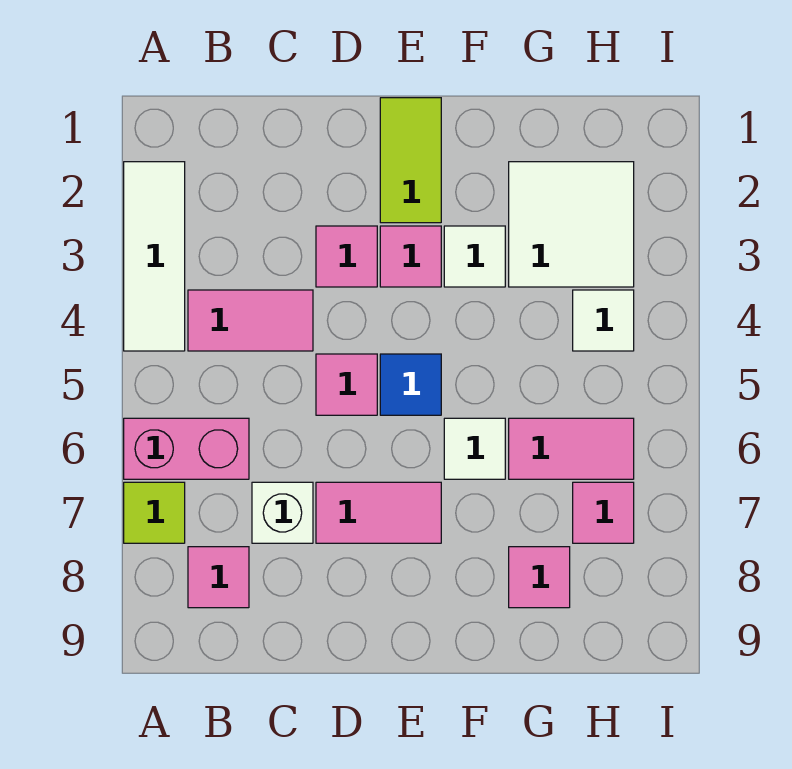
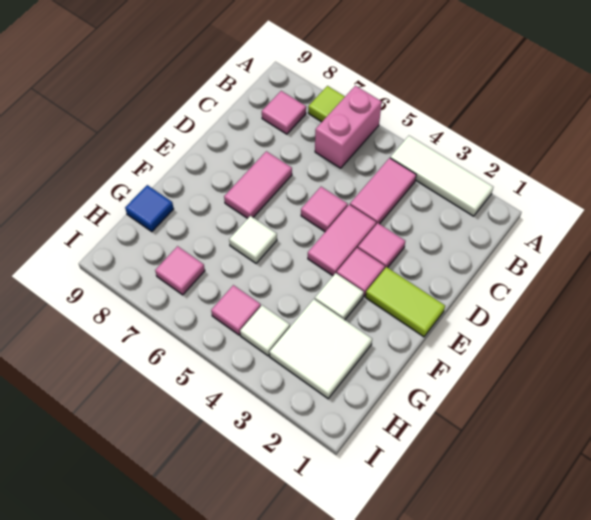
white brick C7 level 1 -> none
blue tile E5 level 1 -> blue tile G9 level 1
pink tile G6:H6 level 1 -> pink tile D4:E4 level 1
pink tile G8 level 1 -> pink tile H5 level 1

